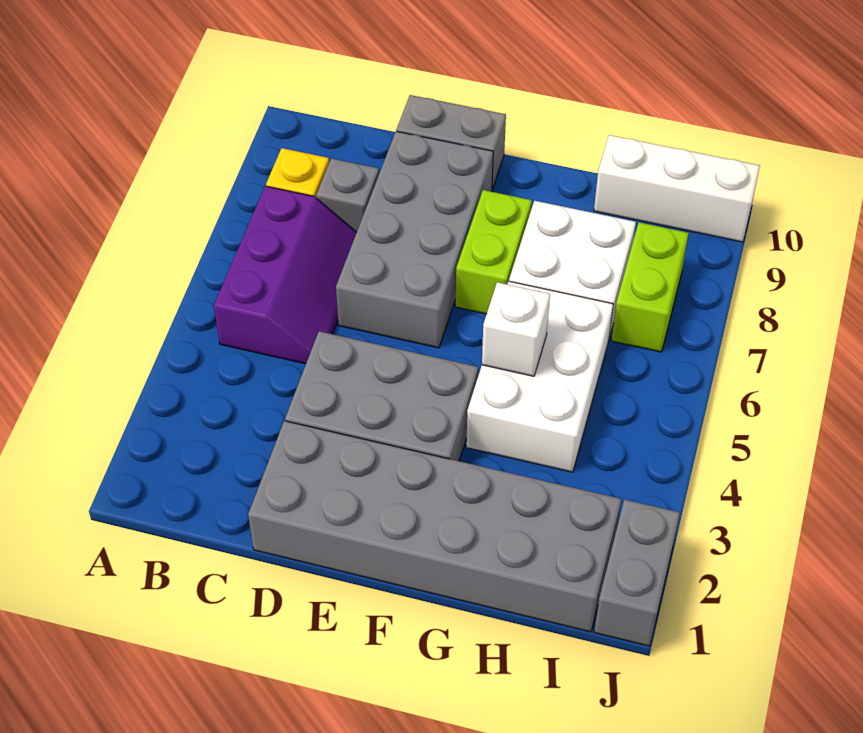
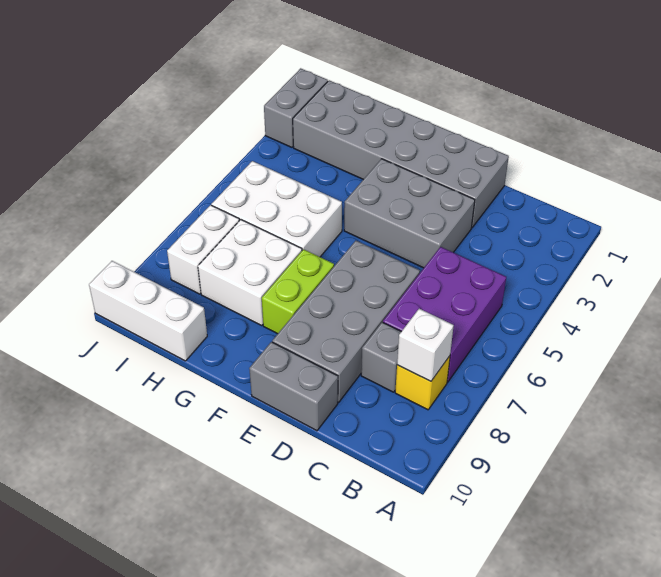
purple slope B5:C7 level 1 top B -> purple brick B5:C7 level 1
white brick G4:H6 level 1 -> white brick G5:I6 level 1
white brick G5 level 2 -> white brick B8 level 2
lime brick I7:I8 level 1 -> white brick I7:I8 level 1

